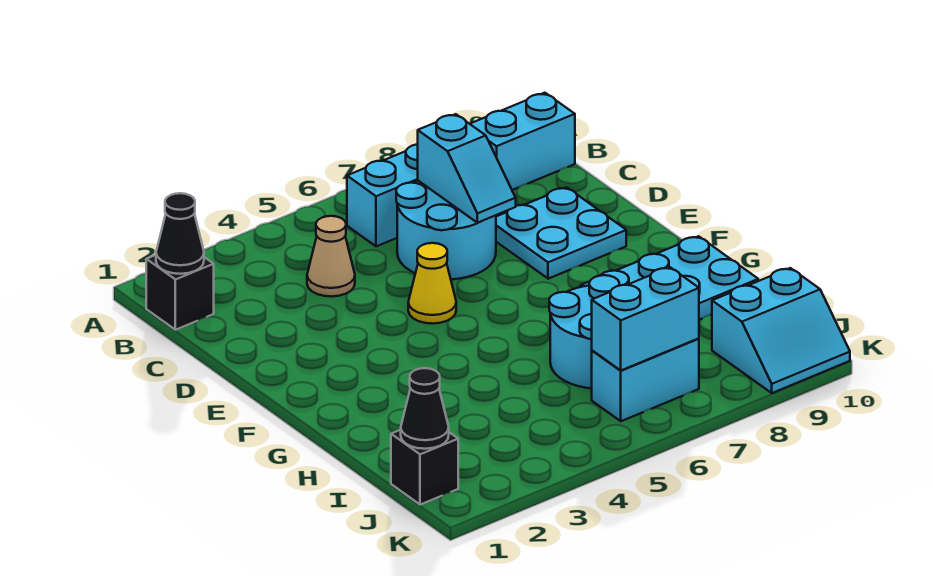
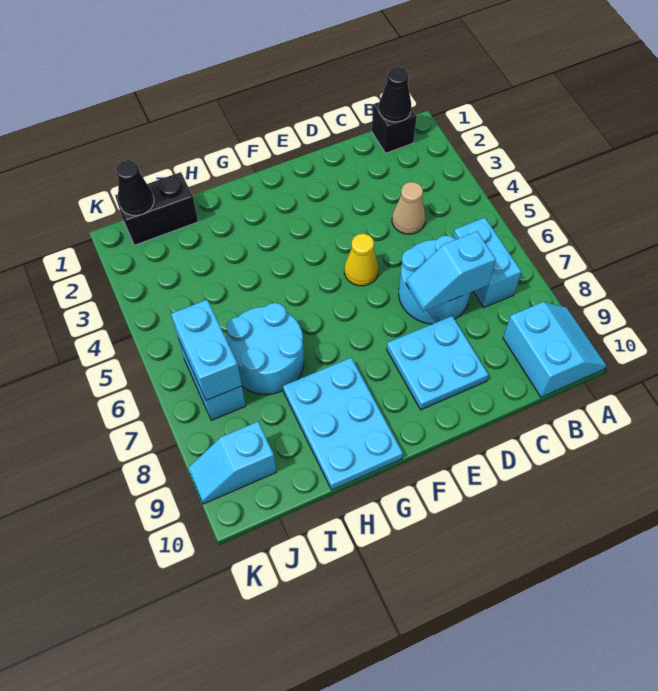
black brick J1 level 1 -> black brick I1:J1 level 1
cyan slope J9:K10 level 1 top J -> cyan slope J9:K9 level 1 top J

